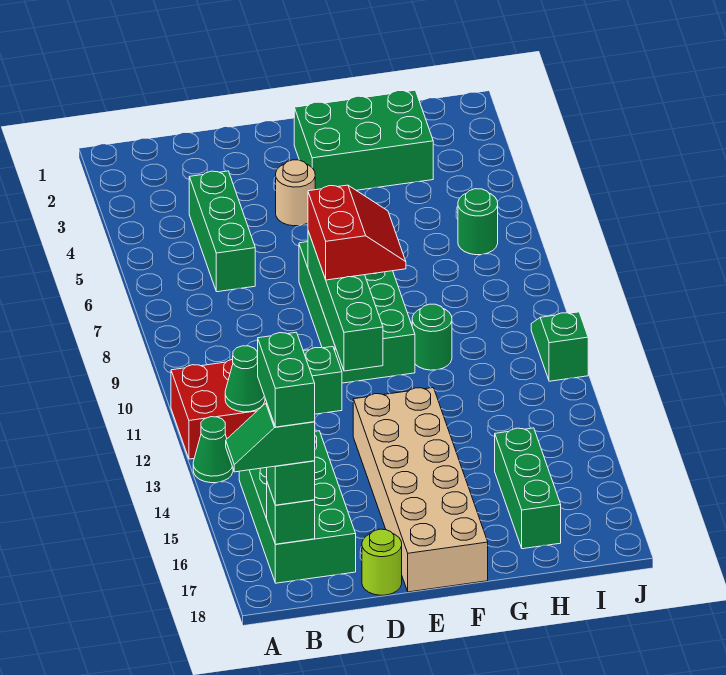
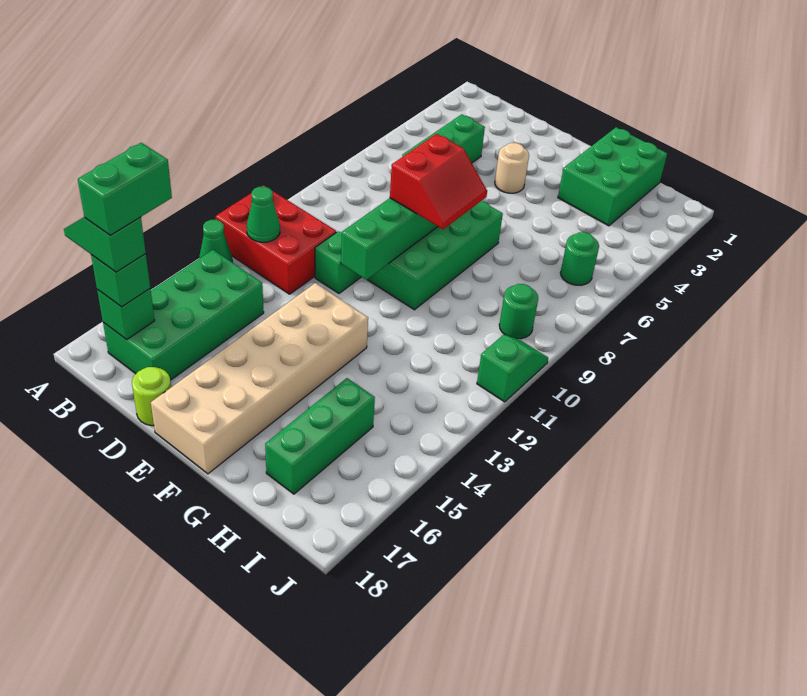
green brick F2:H3 level 1 -> green brick G1:H3 level 1
green round brick G10 level 1 -> green round brick I9 level 1

